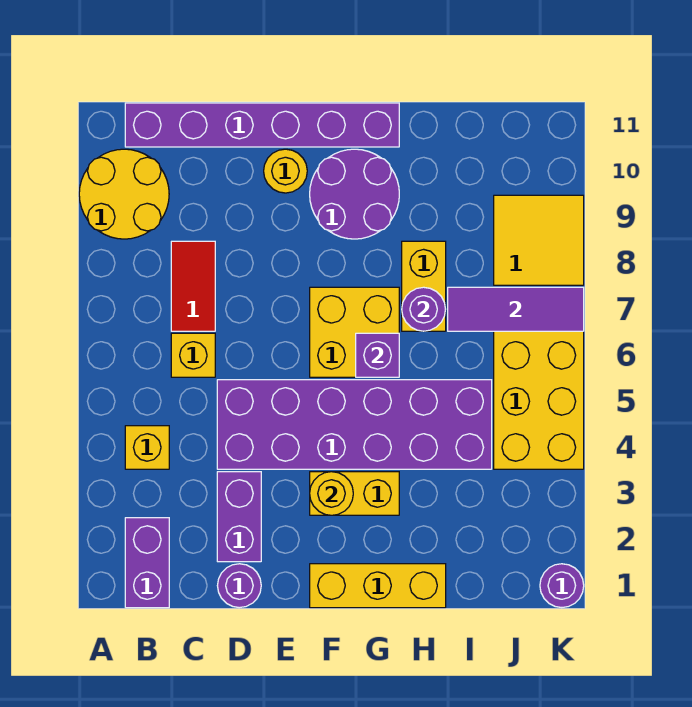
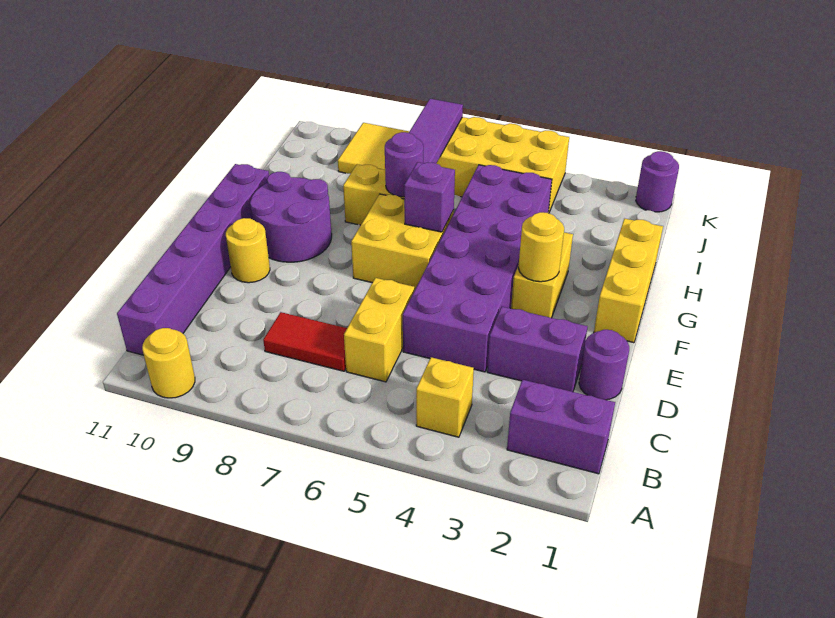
yellow round brick A9:B10 level 1 -> yellow round brick A10 level 1
yellow brick C6 level 1 -> yellow brick C6:D6 level 1

